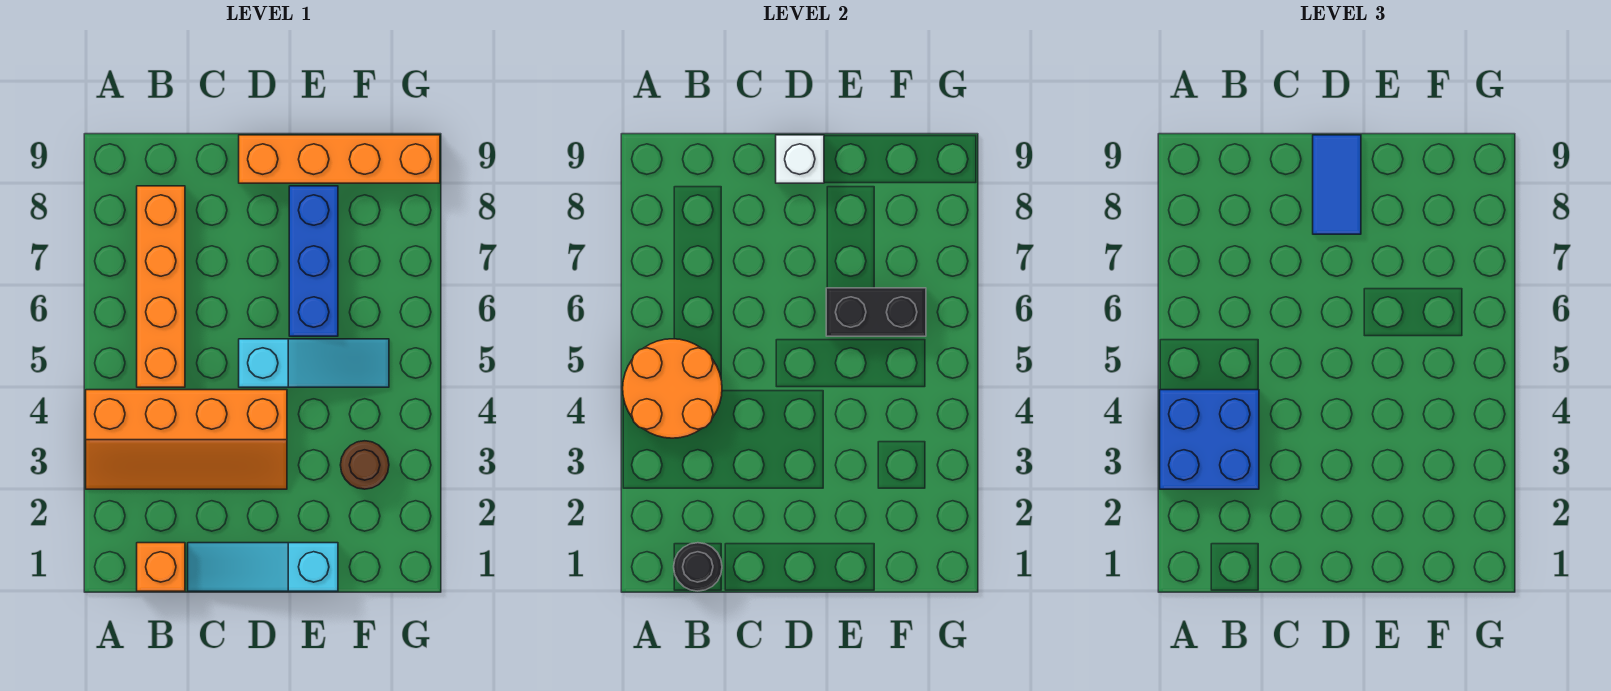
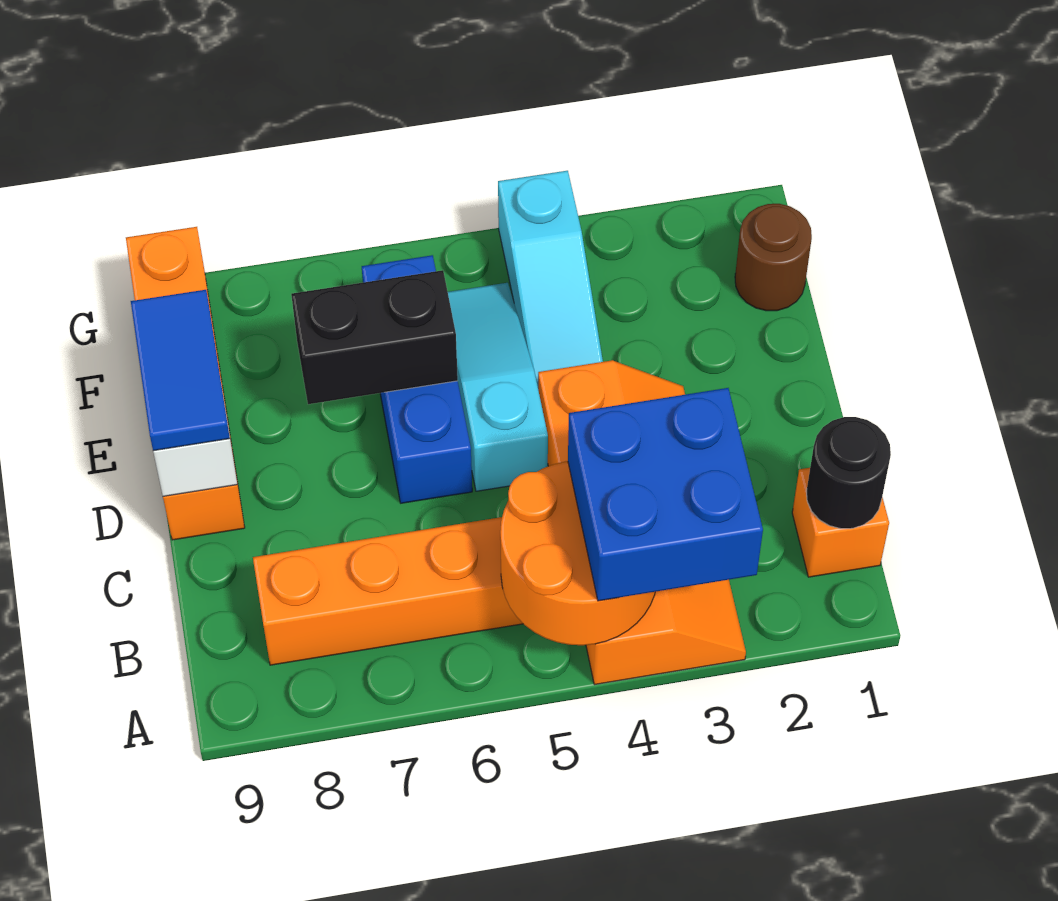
cyan slope C1:E1 level 1 top E -> cyan slope E4:G4 level 1 top G
blue tile D8:D9 level 3 -> blue tile D9:E9 level 3
blue brick E6:E8 level 1 -> blue brick D6:F6 level 1
black brick E6:F6 level 2 -> black brick E6:E7 level 2
brown round brick F3 level 1 -> brown round brick F1 level 1

